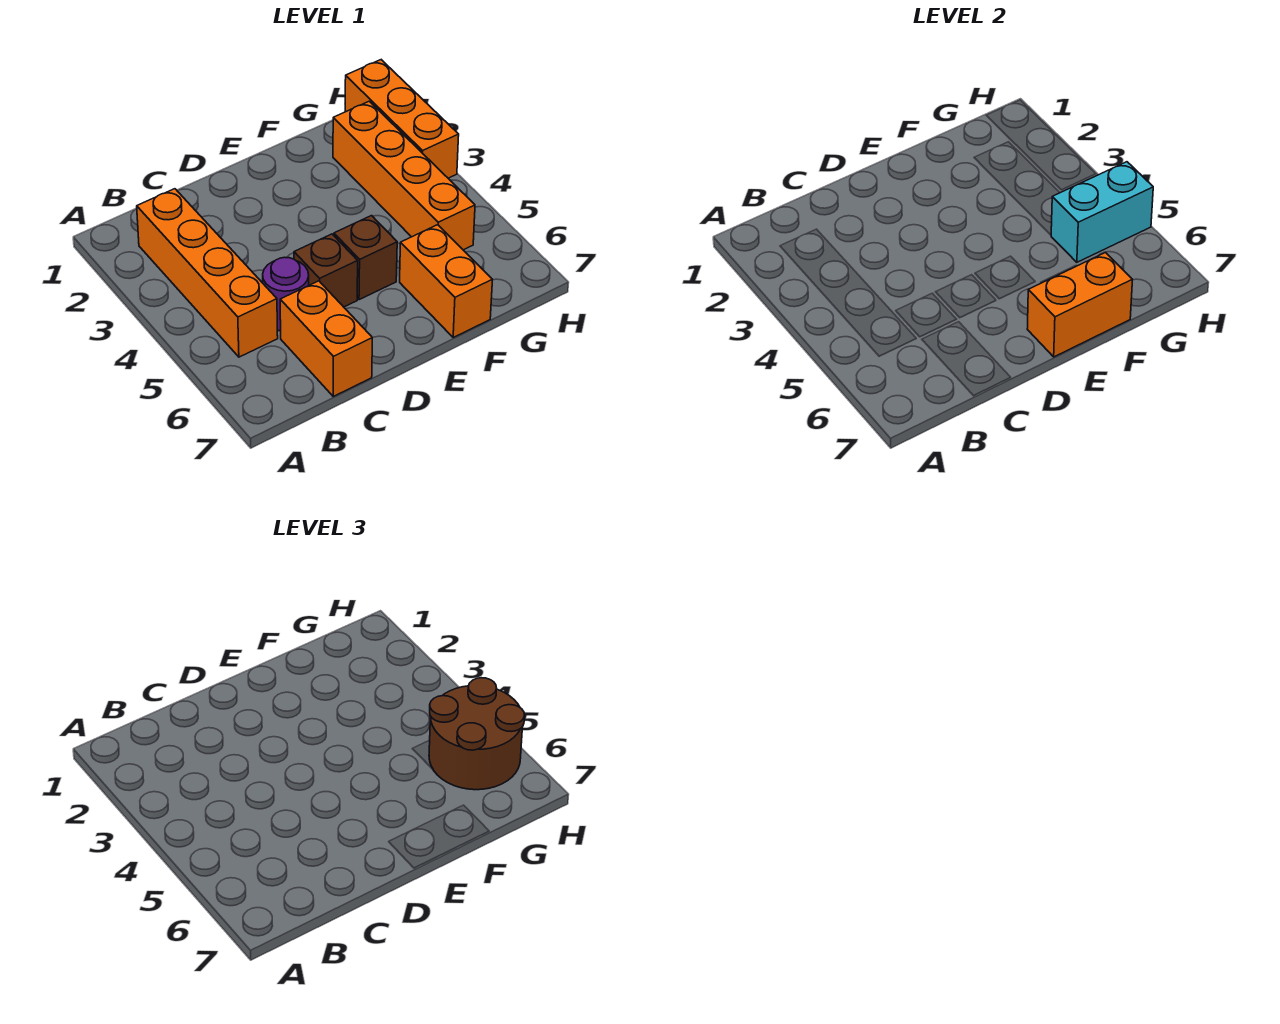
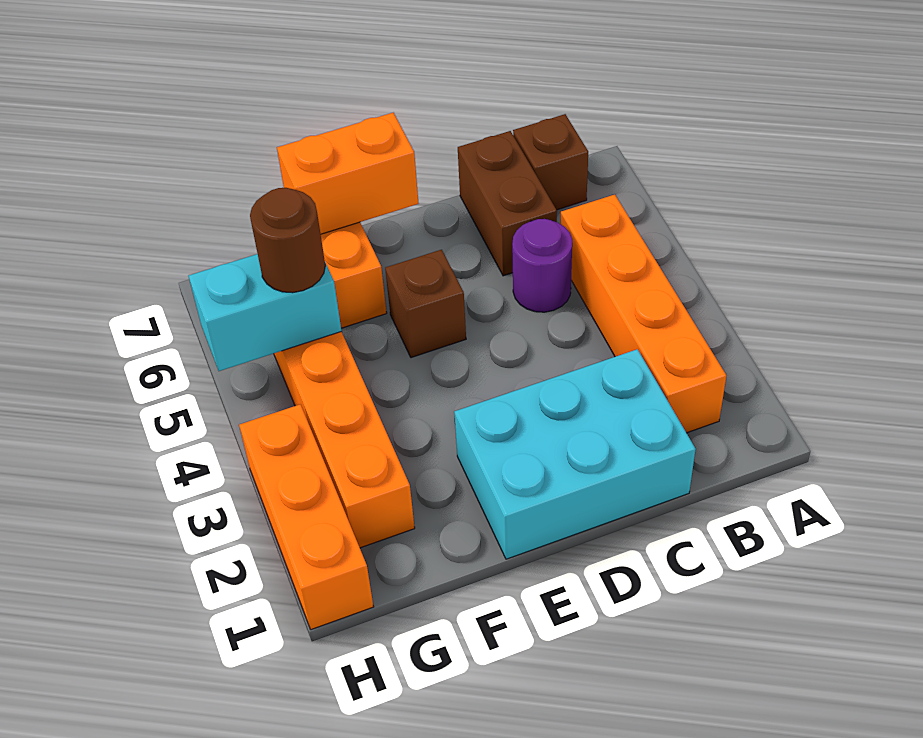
none -> cyan brick C1:E2 level 1
orange brick C6:C7 level 1 -> brown brick C6:C7 level 1
brown brick D5 level 1 -> brown brick B7 level 1
brown round brick G5:H6 level 3 -> brown round brick G5 level 3

